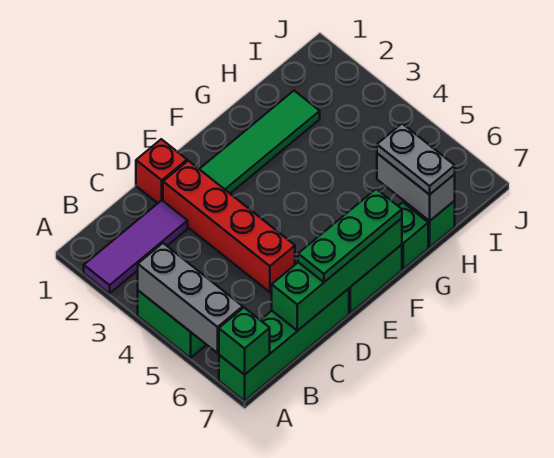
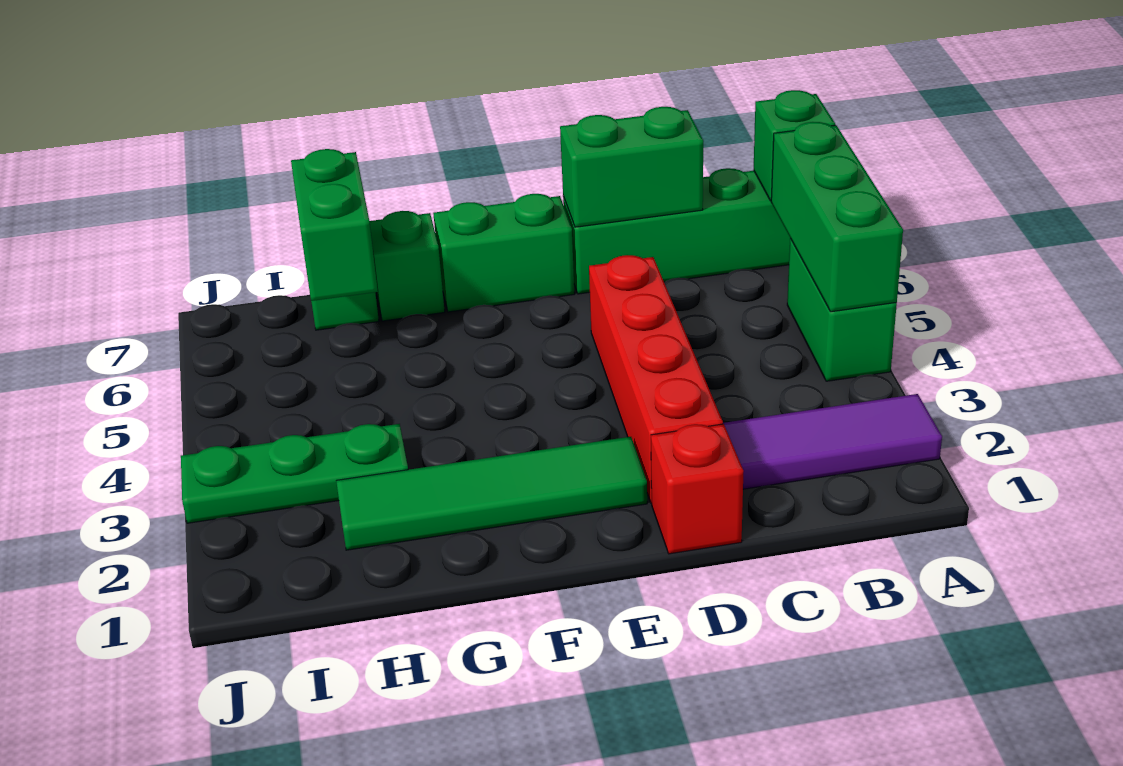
grey brick A4:A6 level 2 -> green brick A4:A6 level 2
green brick C7:F7 level 2 -> green brick C7:D7 level 2
green plate D7:F7 level 3 -> green plate H3:J3 level 1
grey brick H6:H7 level 2 -> green brick H6:H7 level 2
grey plate H6:H7 level 3 -> none

